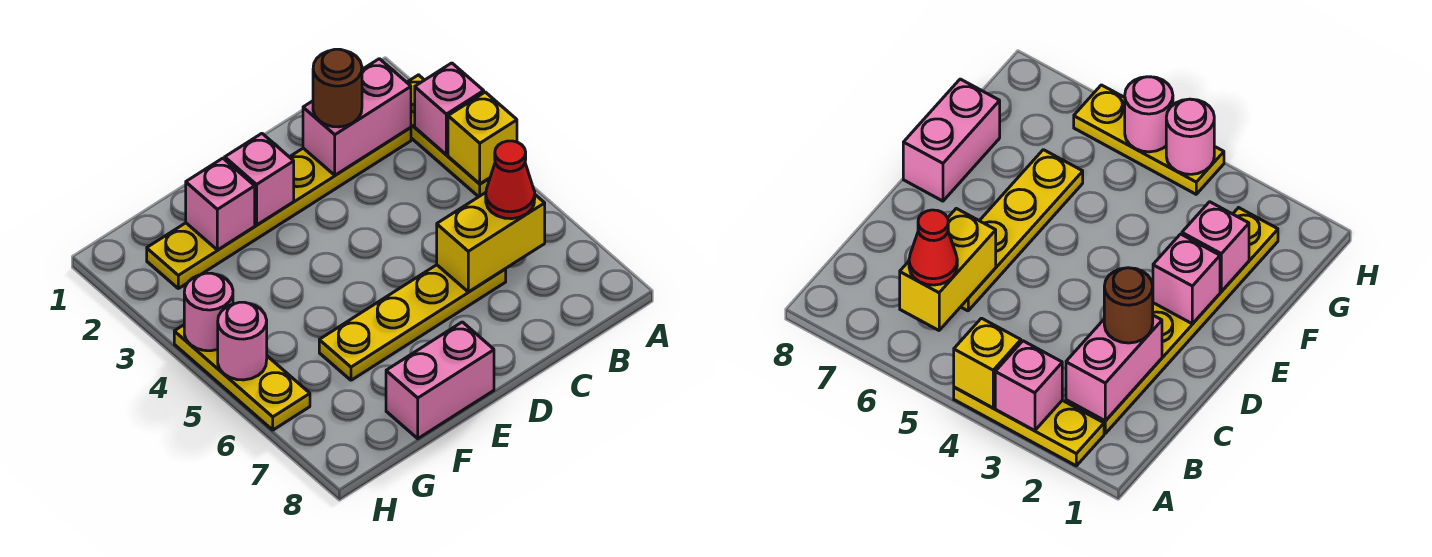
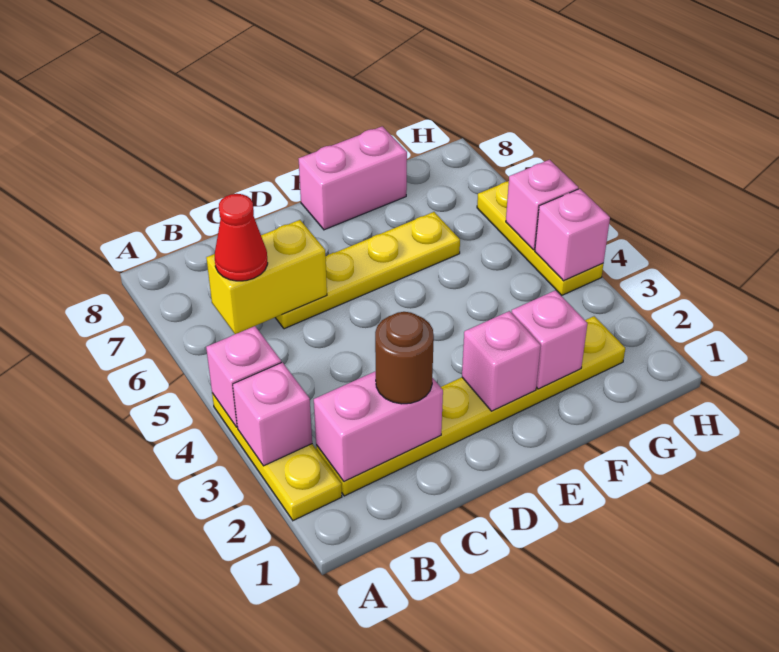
yellow brick A4 level 2 -> pink brick A4 level 2
pink round brick H4 level 2 -> pink brick H4 level 2
pink round brick H5 level 2 -> pink brick H5 level 2

